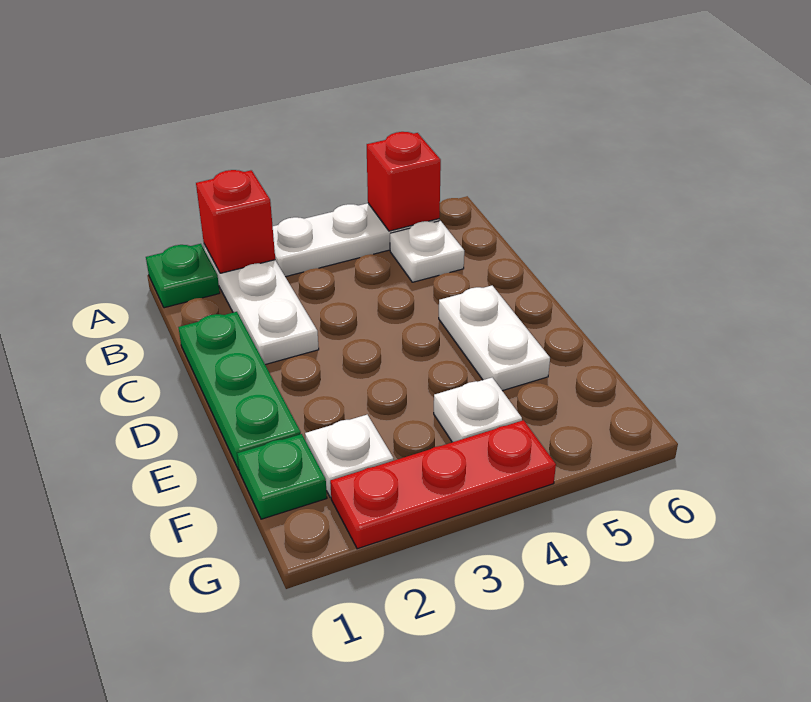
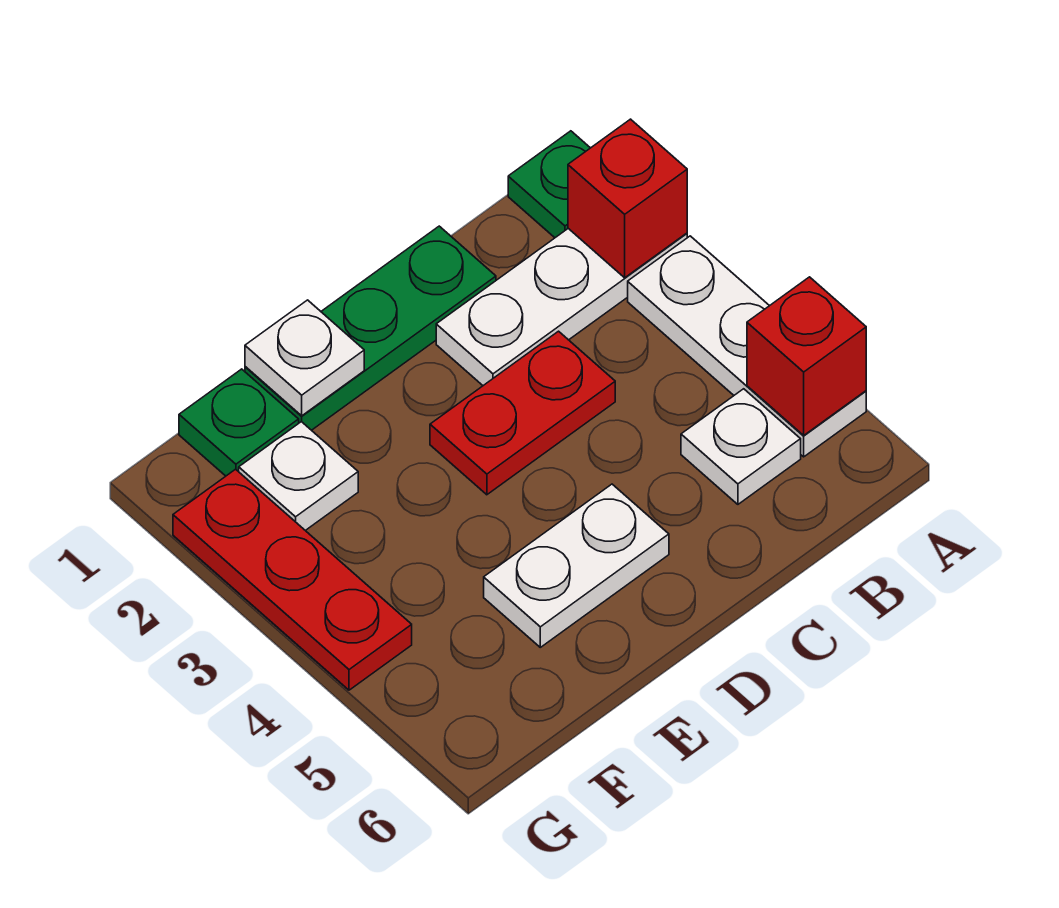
none -> red plate C3:D3 level 1
white plate F4 level 1 -> white plate E1 level 2

